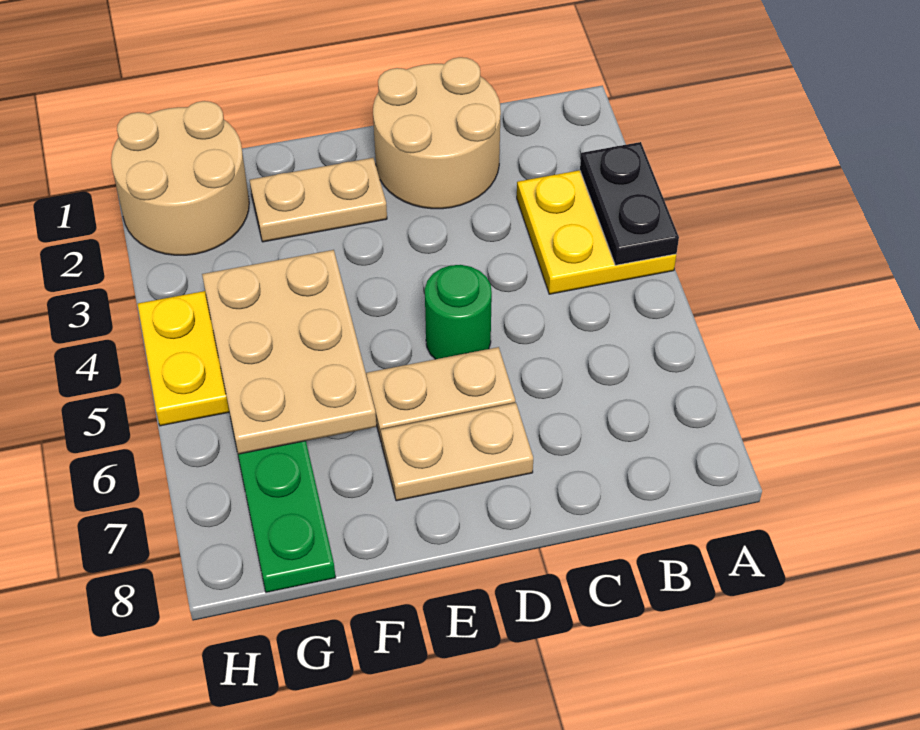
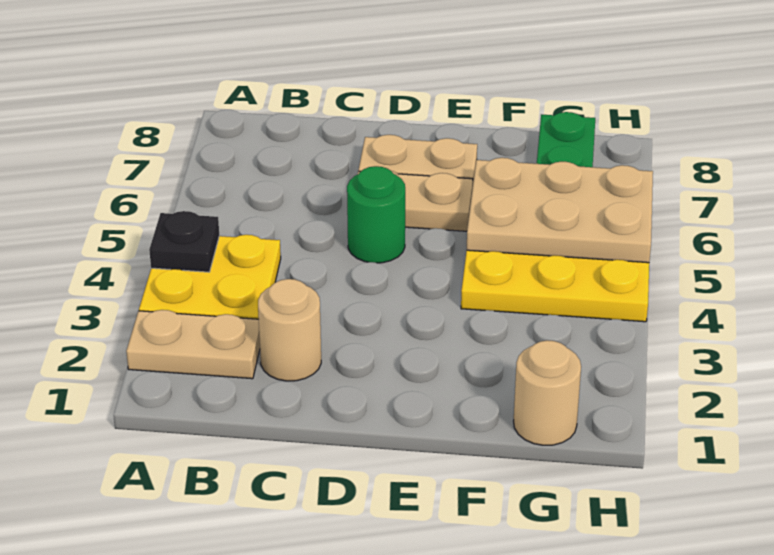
black plate A3:A4 level 2 -> black plate A4 level 2
tan round brick C1:D2 level 1 -> tan round brick C2 level 1
tan plate E2:F2 level 1 -> tan plate A2:B2 level 1
tan plate F4:G6 level 2 -> tan plate F5:H6 level 2
tan round brick G1:H2 level 1 -> tan round brick G1 level 1

